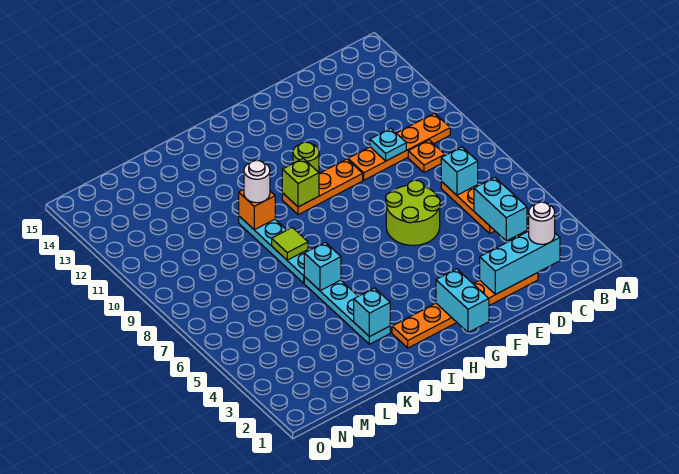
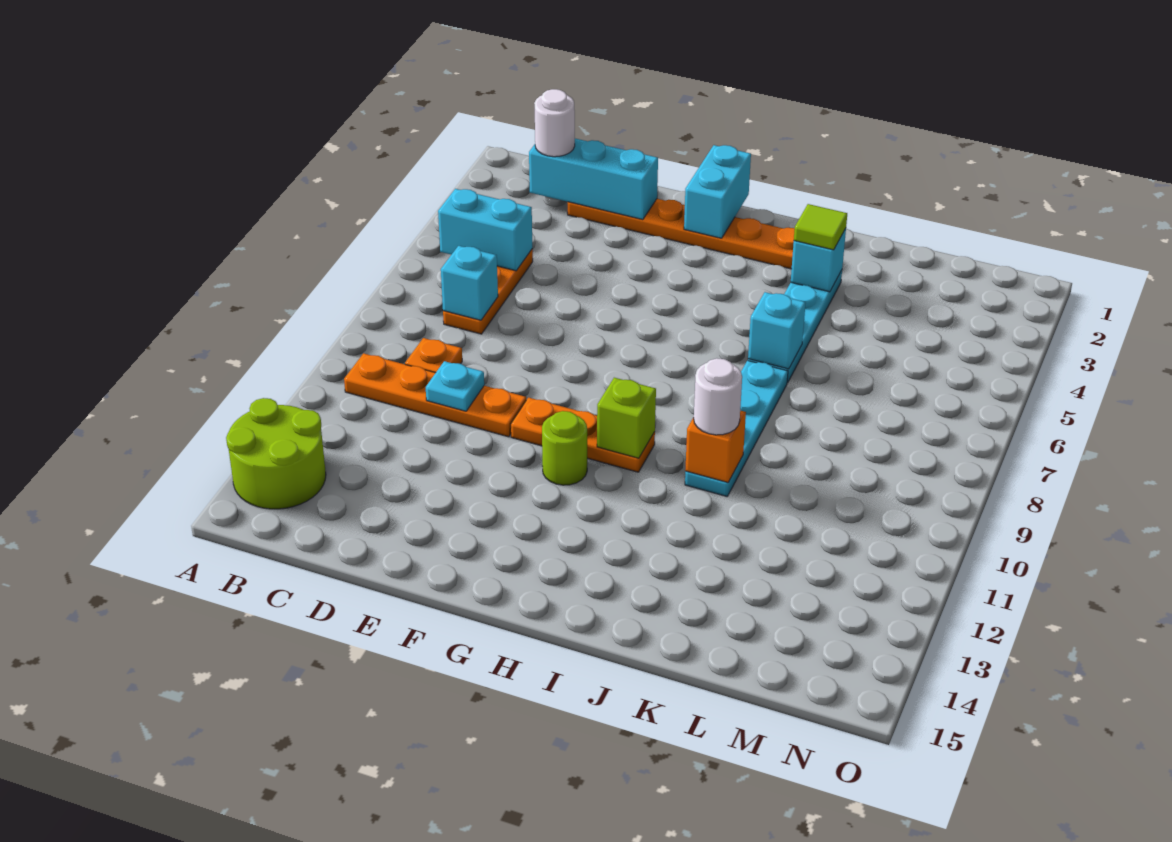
cyan brick C4:C5 level 2 -> cyan brick B5:C5 level 2
lime round brick E6:F7 level 1 -> lime round brick A13:B14 level 1
lime tile J8 level 2 -> lime tile J3 level 3

